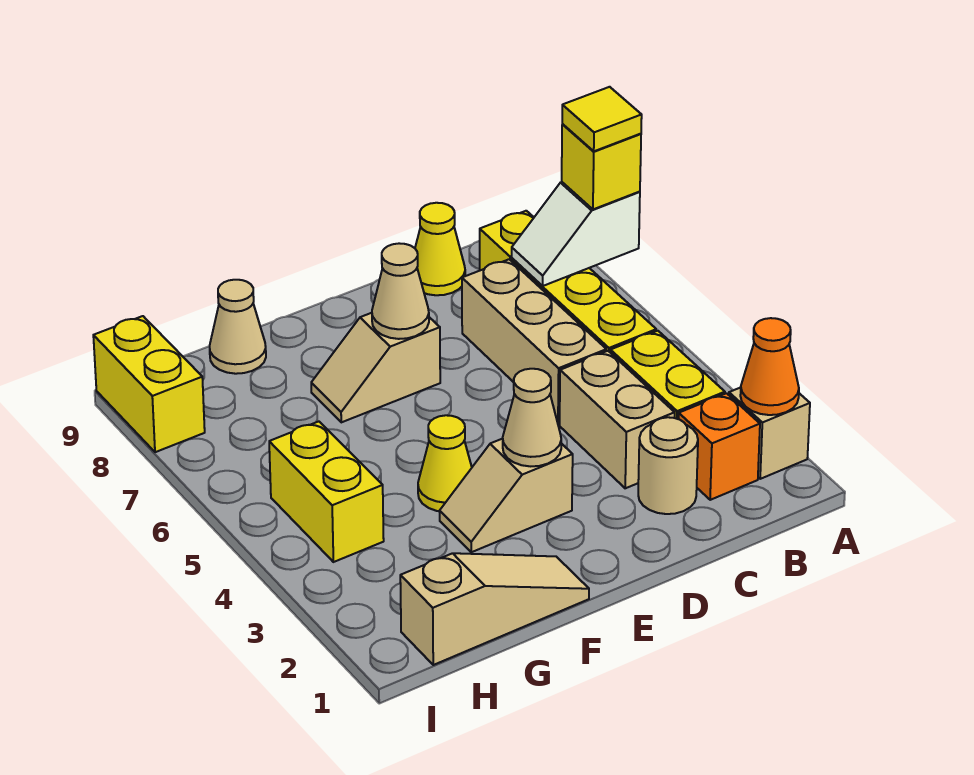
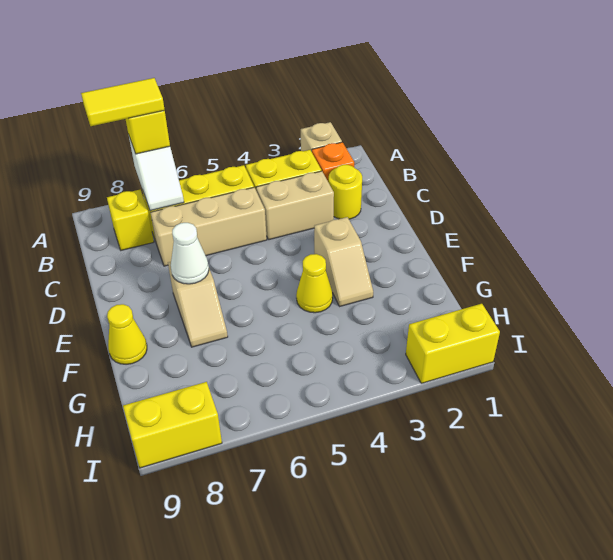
orange cone A2 level 2 -> none
yellow tile A7 level 4 -> yellow tile A7:A8 level 4
tan round brick C2 level 1 -> yellow round brick C2 level 1
yellow cone C9 level 1 -> yellow cone F9 level 1
tan cone E3 level 2 -> none
tan cone E7 level 2 -> white cone E7 level 2
tan slope F1:H1 level 1 top H -> none
tan cone G9 level 1 -> none
yellow brick H4:H5 level 1 -> yellow brick I1:I2 level 1

